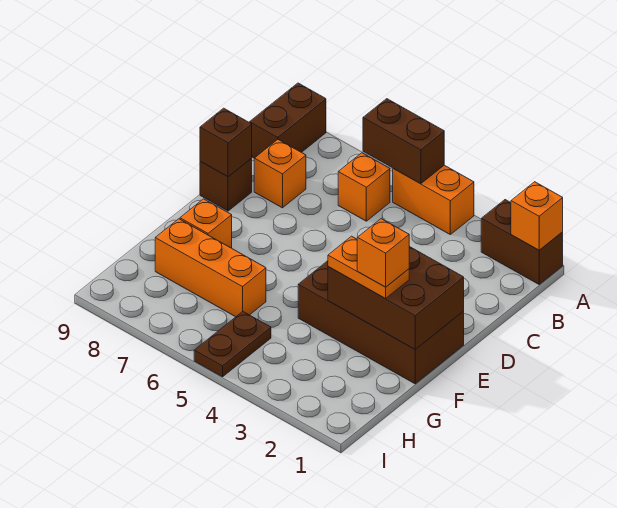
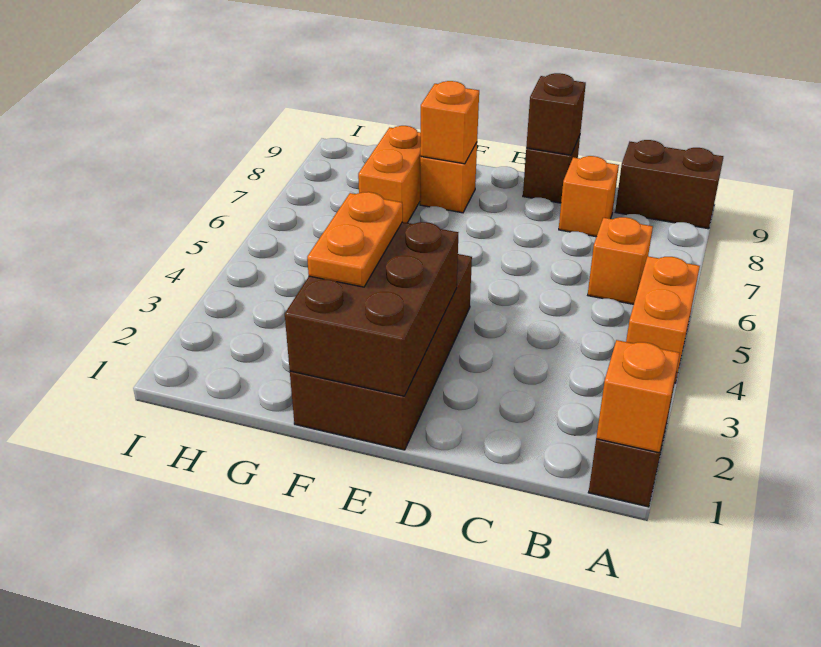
brown brick A5:A6 level 2 -> none
orange brick F2 level 4 -> orange brick F8 level 2
orange brick G6:G8 level 1 -> orange brick G7:G8 level 1
brown plate H5:I5 level 1 -> none

